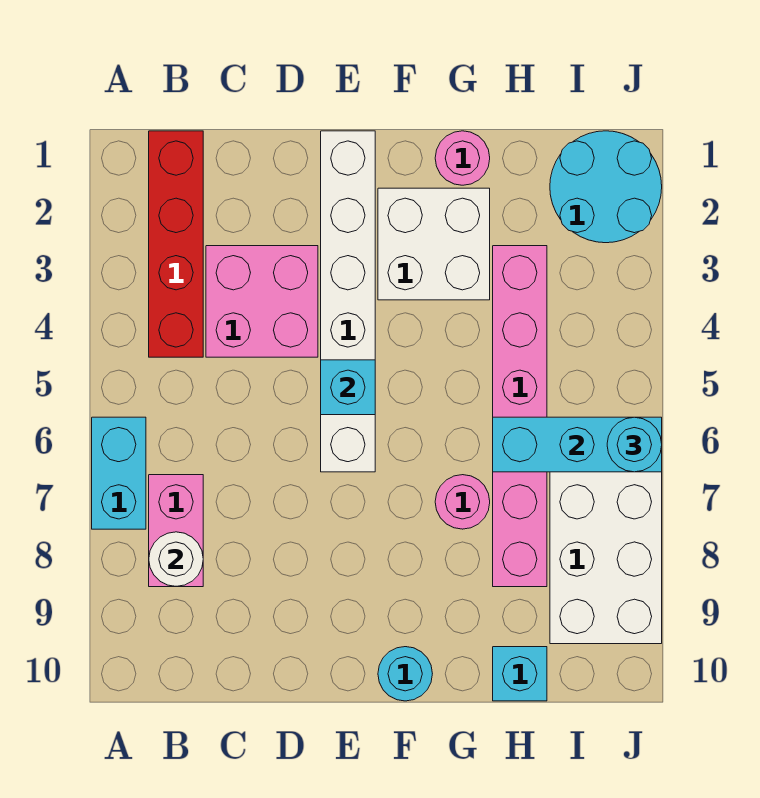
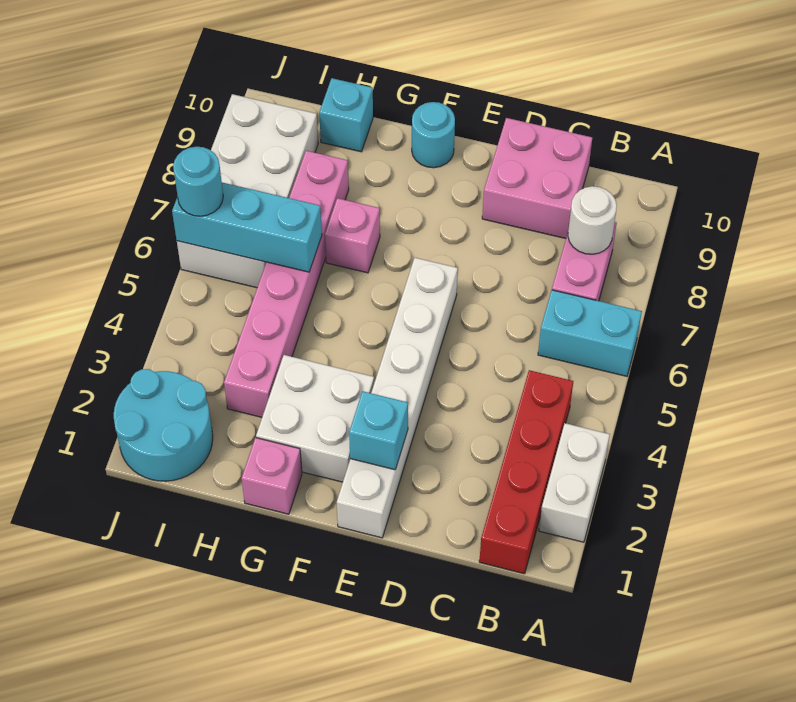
none -> white brick A2:A3 level 1
cyan brick A6:A7 level 1 -> cyan brick A6:B6 level 1
pink brick C3:D4 level 1 -> pink brick C9:D10 level 1
cyan brick E5 level 2 -> cyan brick E2 level 2
pink round brick G1 level 1 -> pink brick G1 level 1
pink round brick G7 level 1 -> pink brick G7 level 1

